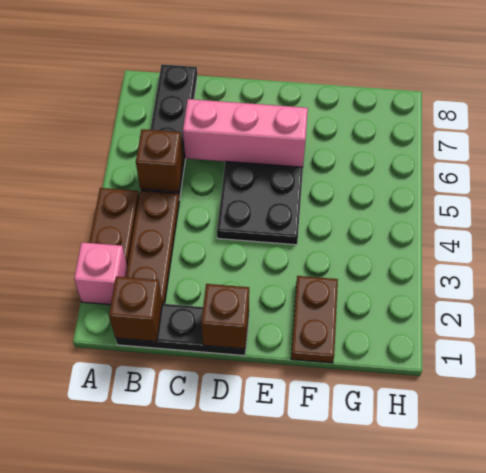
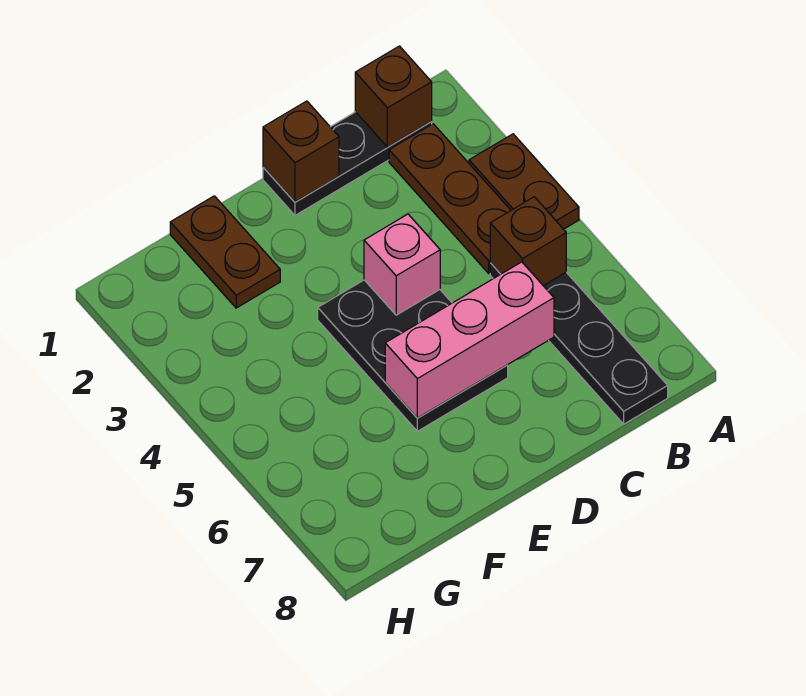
pink brick A2 level 1 -> pink brick D4 level 2

